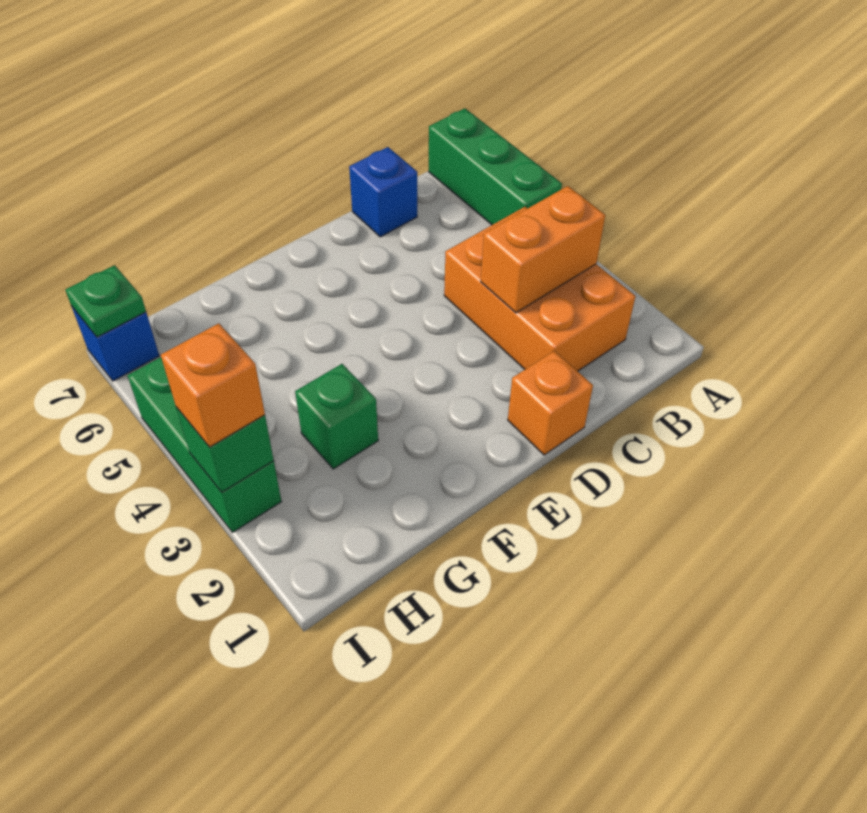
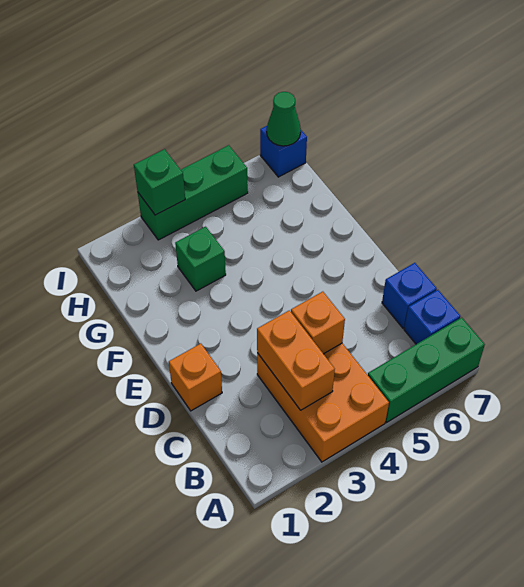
orange brick B2:C4 level 1 -> orange brick A3:C4 level 1
none -> blue brick B7 level 1
orange brick I3 level 3 -> orange brick C4 level 2
green plate I7 level 2 -> green cone I7 level 2

